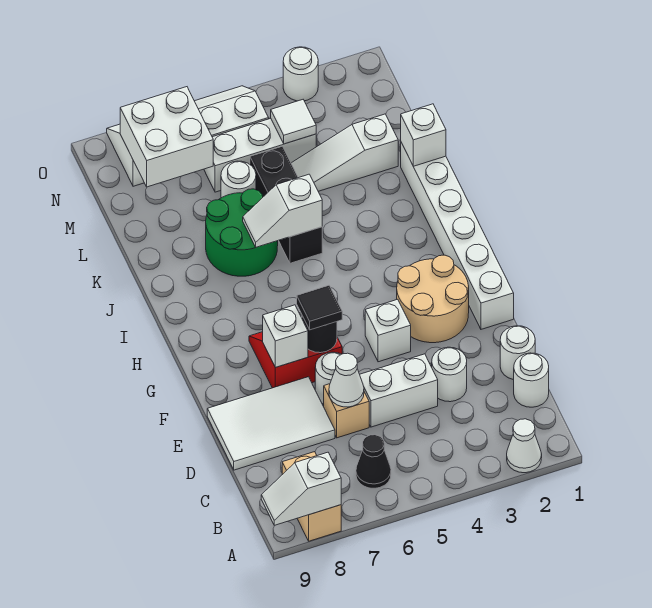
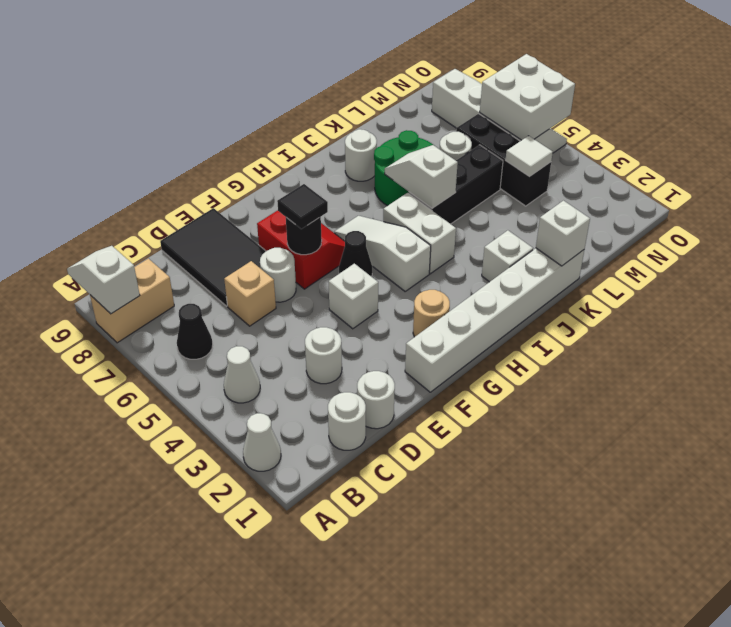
white brick D4:D5 level 1 -> white brick I4:I5 level 1
white cone D6 level 2 -> white cone B4 level 1
white tile D7:E9 level 1 -> black tile D7:E9 level 1
tan round brick F2:G3 level 1 -> tan round brick G2 level 1
white brick F7 level 2 -> white brick J2 level 1
none -> black cone G5 level 1
white slope L2:L4 level 1 top 2 -> white slope H4:H6 level 1 top 4
white brick M4:M6 level 1 -> black brick M4:M6 level 1
white brick M7:N8 level 2 -> white brick N5:O6 level 2
white round brick O3 level 1 -> white round brick J8 level 1

